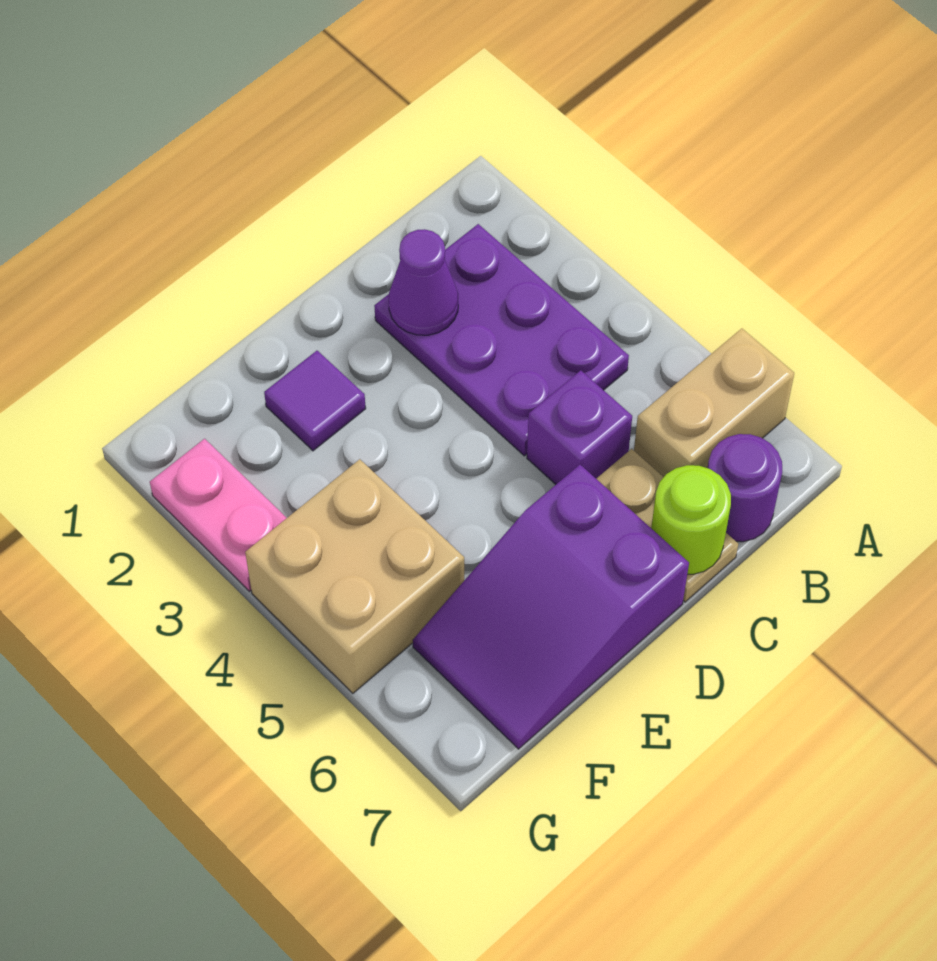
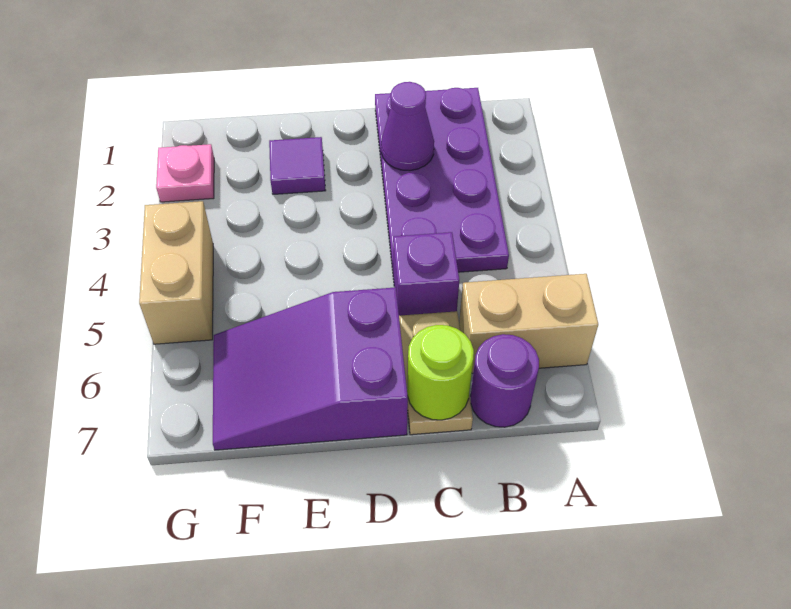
purple plate B2:C4 level 1 -> purple plate B1:C4 level 1
tan brick F4:G5 level 1 -> tan brick G4:G5 level 1
pink plate G2:G3 level 1 -> pink plate G2 level 1

